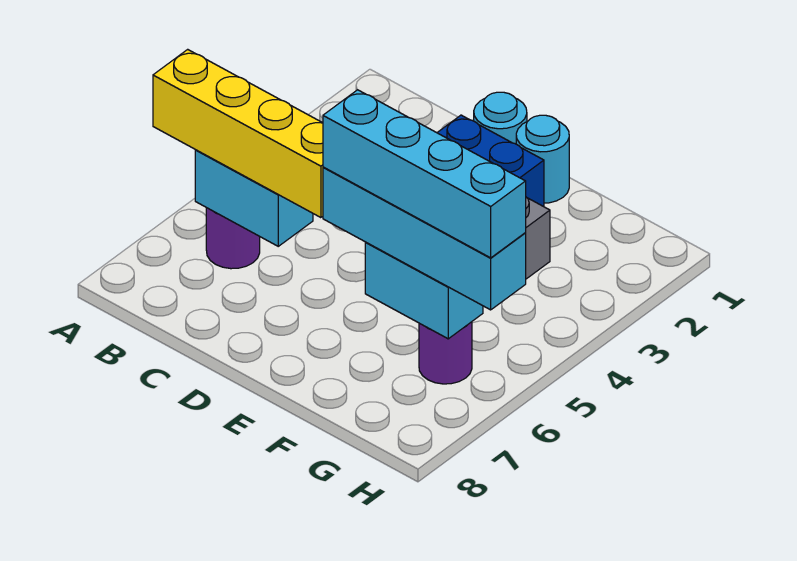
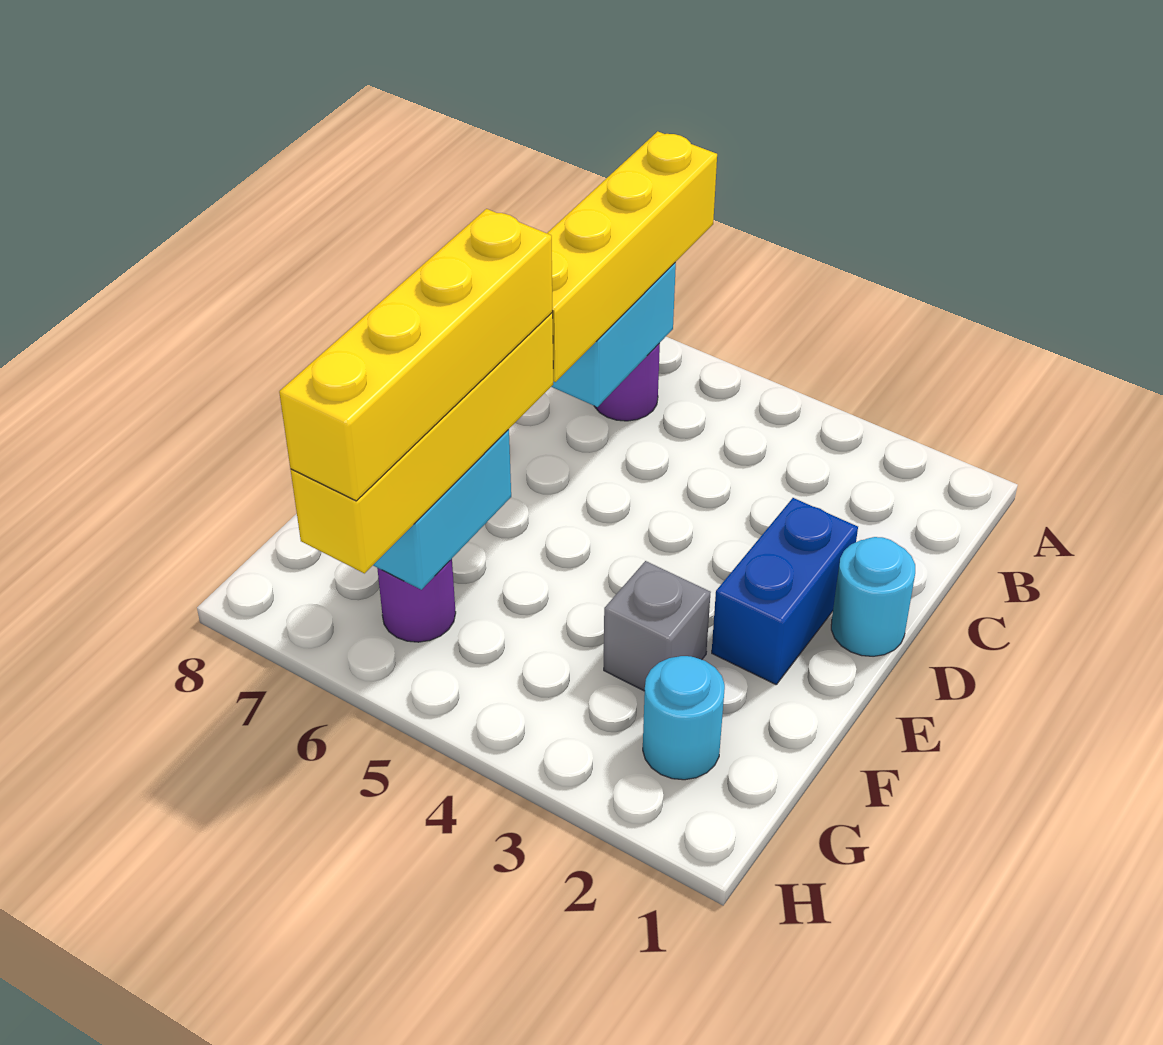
cyan round brick E1 level 1 -> cyan round brick G2 level 1
cyan brick E6:H6 level 3 -> yellow brick E6:H6 level 3
cyan brick E6:H6 level 4 -> yellow brick E6:H6 level 4

